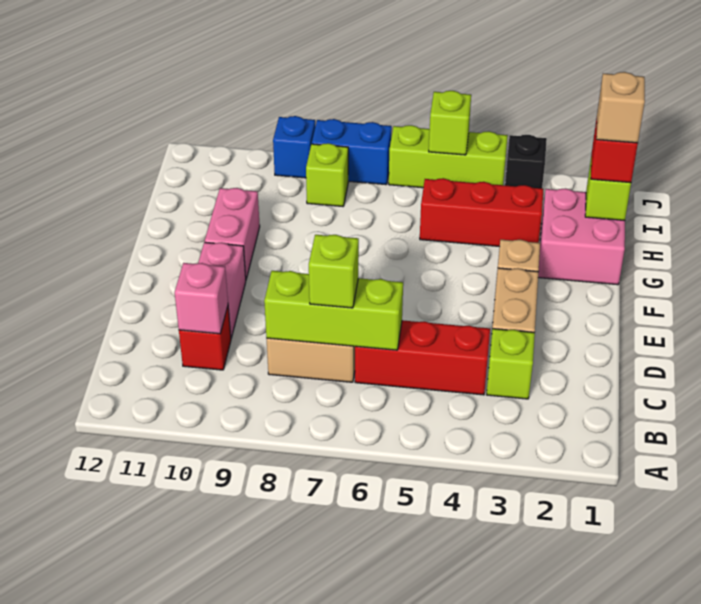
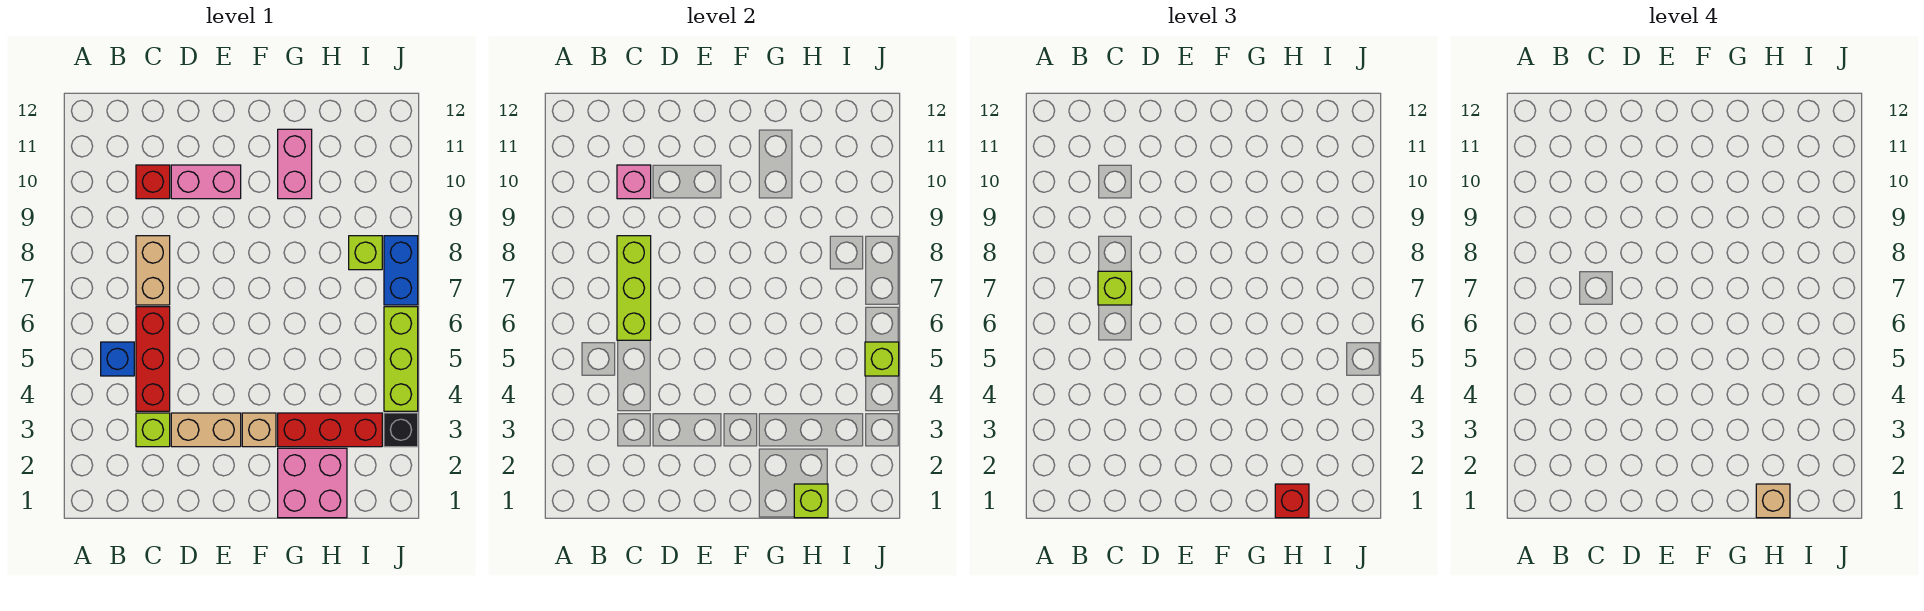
pink brick F10:G10 level 1 -> pink brick G10:G11 level 1
red brick H3:H5 level 1 -> red brick G3:I3 level 1
blue brick J9 level 1 -> blue brick B5 level 1

